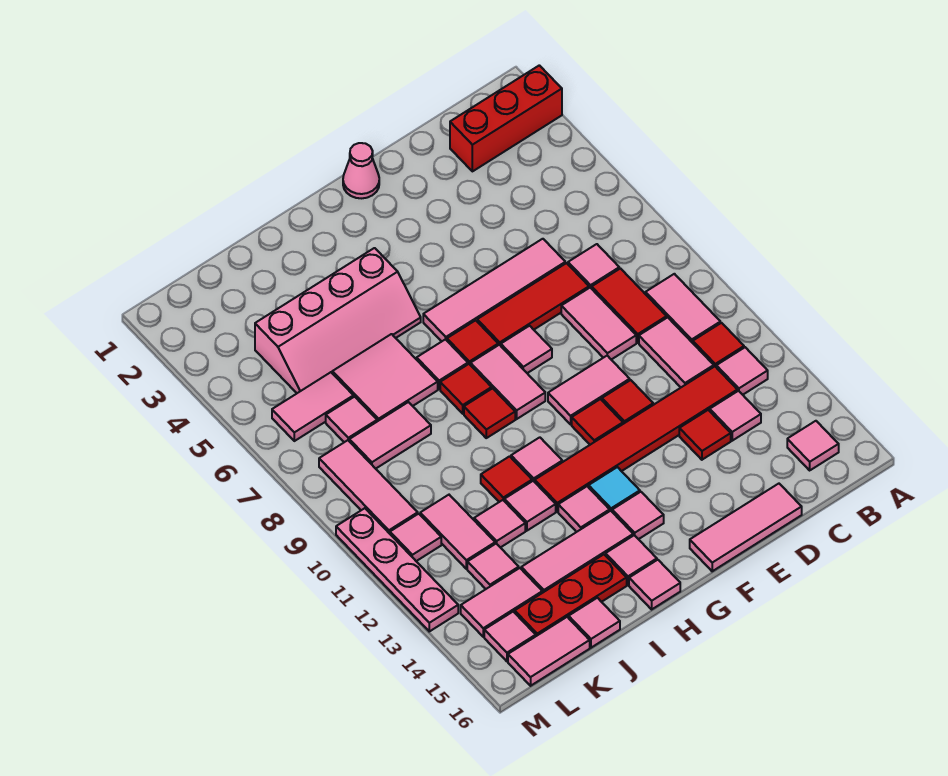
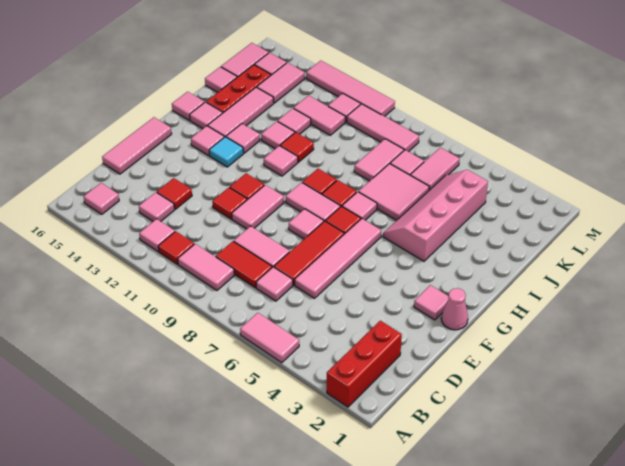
pink tile C10:C11 level 1 -> pink tile A5:A6 level 1
red tile C12:H12 level 1 -> none
pink tile K13 level 1 -> pink tile F2 level 1
pink plate M10:M13 level 1 -> pink tile M10:M13 level 1

